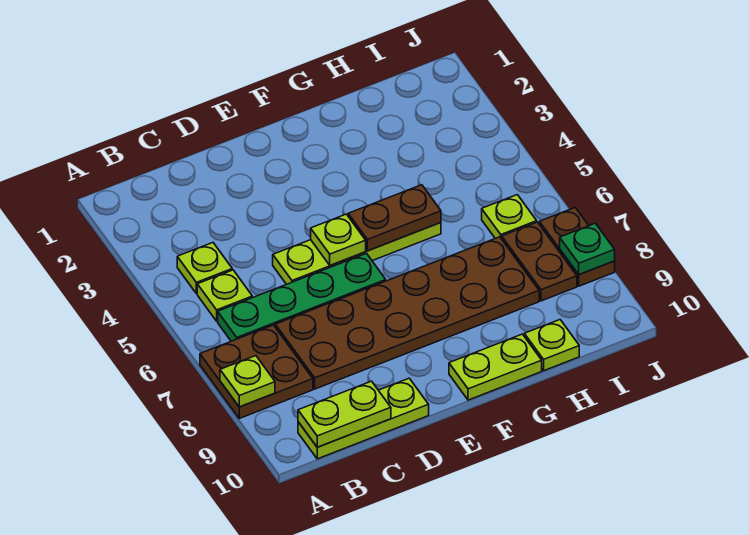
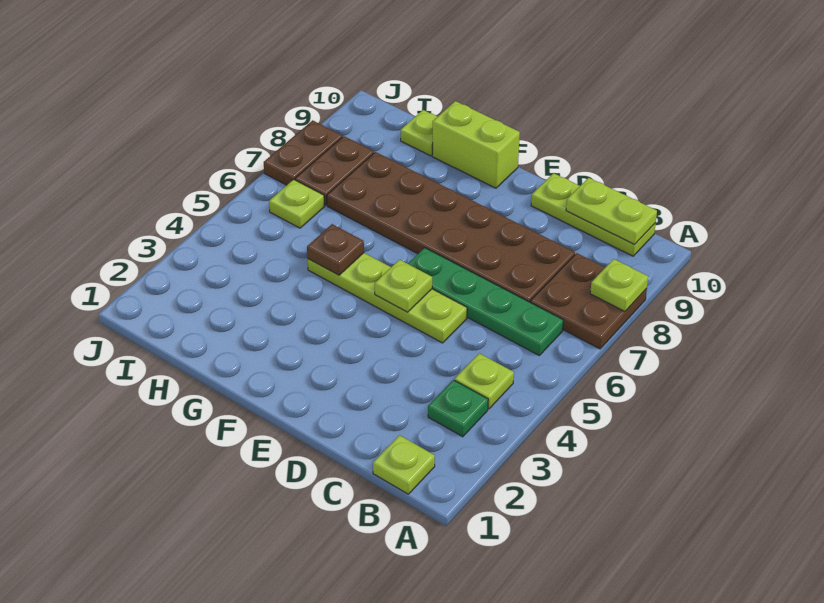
lime plate B5 level 1 -> lime plate B1 level 1
brown plate F5:G5 level 2 -> brown plate G5 level 2
lime plate F10:G10 level 1 -> lime brick F10:G10 level 1
green plate J8 level 2 -> green plate B3 level 1

